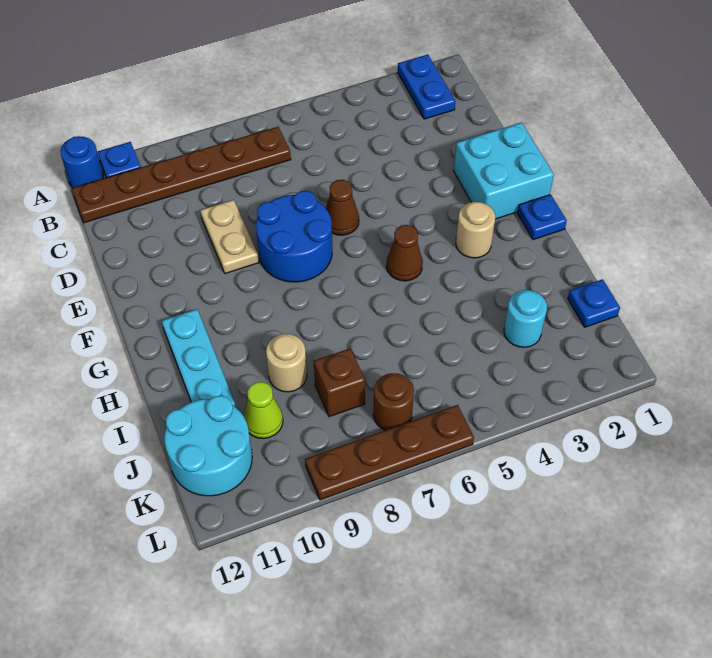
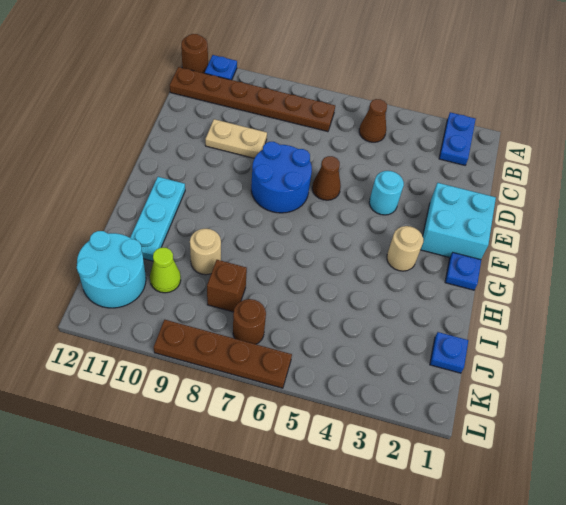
blue round brick A12 level 1 -> brown round brick A12 level 1
tan plate D9:E9 level 1 -> tan plate D9:D10 level 1
brown cone G5 level 1 -> brown cone B5 level 1
cyan round brick J3 level 1 -> cyan round brick E4 level 1

